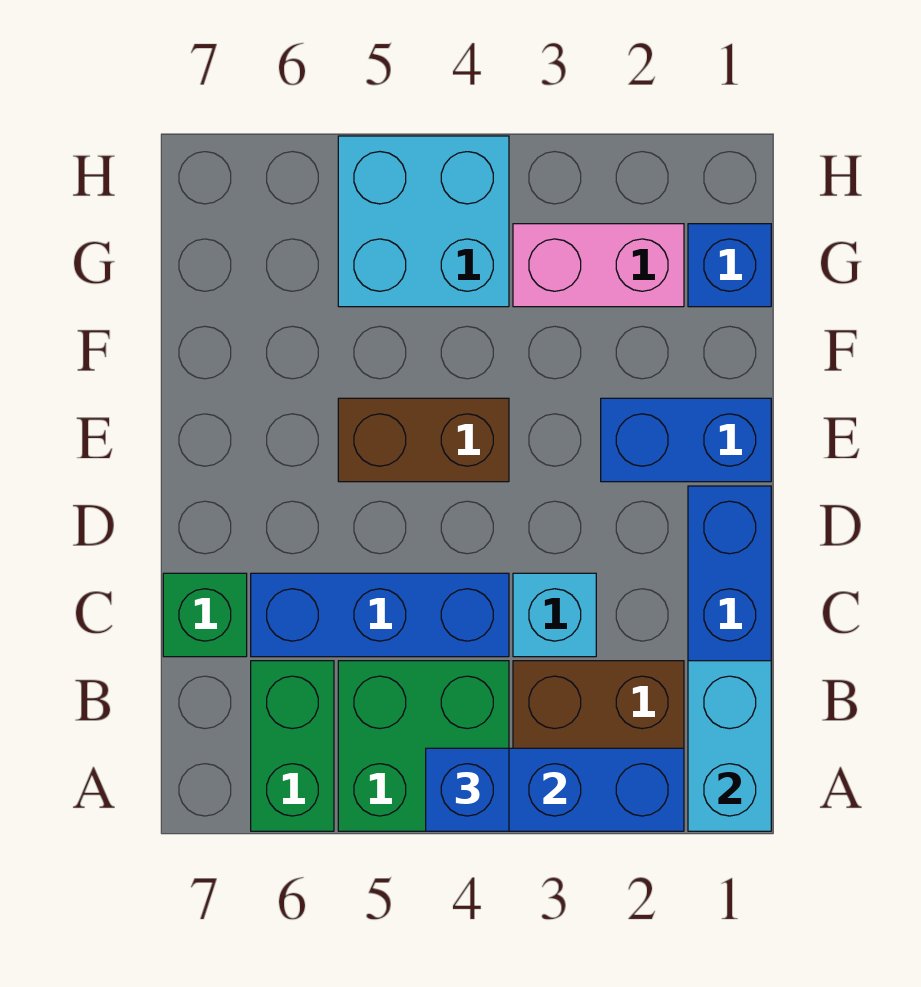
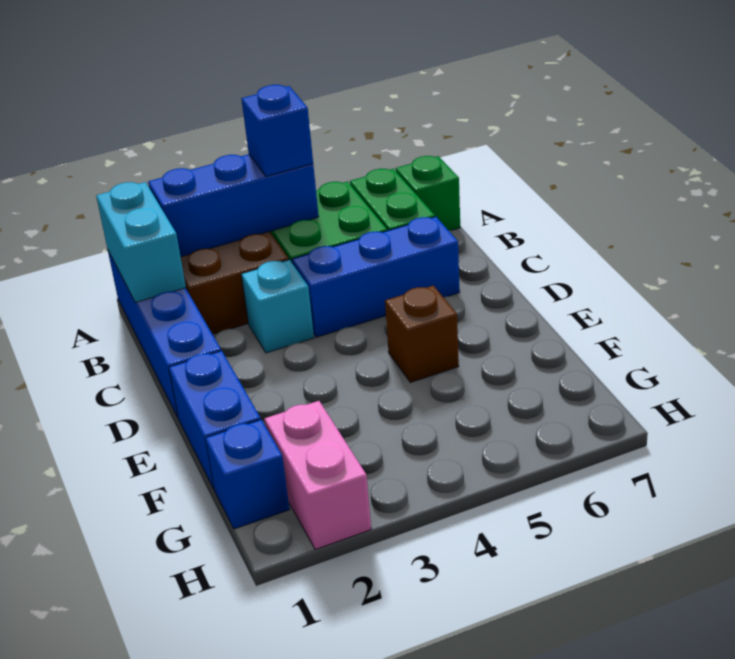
green brick C7 level 1 -> green brick A7 level 1
blue brick E1:E2 level 1 -> blue brick E1:F1 level 1
brown brick E4:E5 level 1 -> brown brick E5 level 1
pink brick G2:G3 level 1 -> pink brick G2:H2 level 1
cyan brick G4:H5 level 1 -> none

